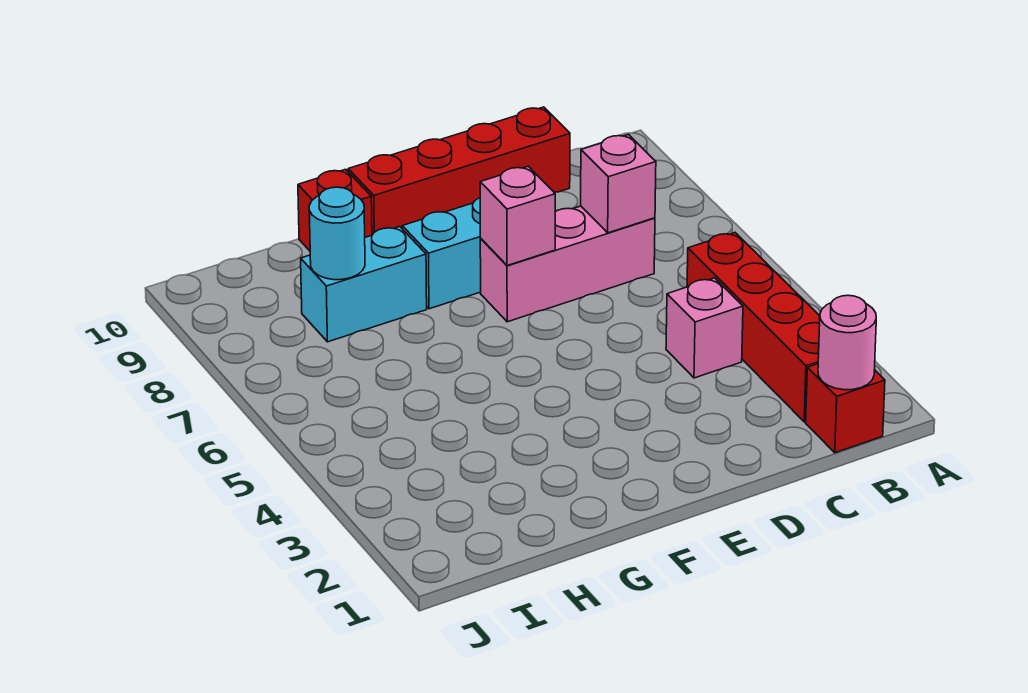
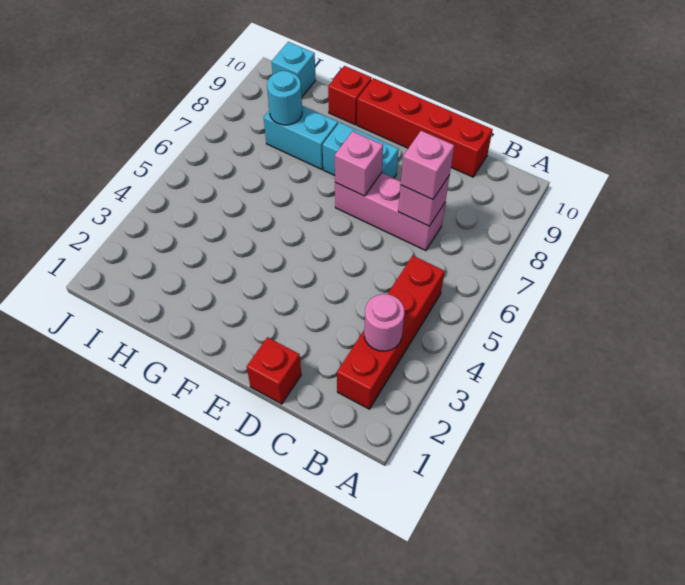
red brick B1 level 1 -> red brick D1 level 1
pink round brick B1 level 2 -> pink round brick B3 level 2
pink brick C4 level 1 -> pink brick C7 level 3
none -> cyan brick I10 level 1

